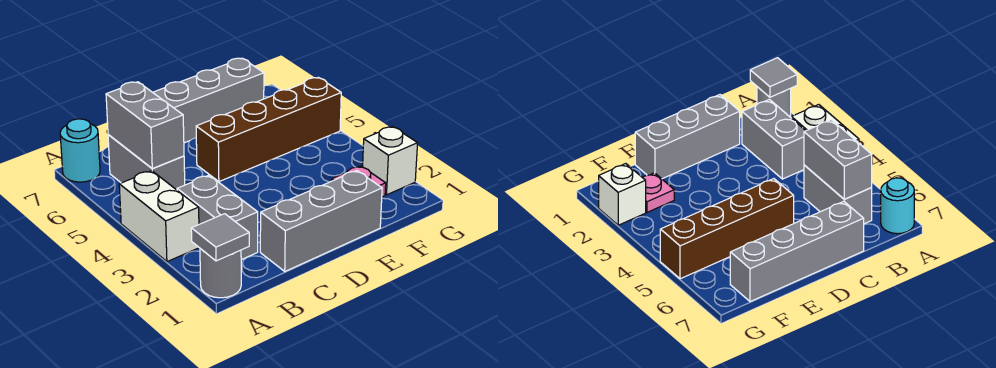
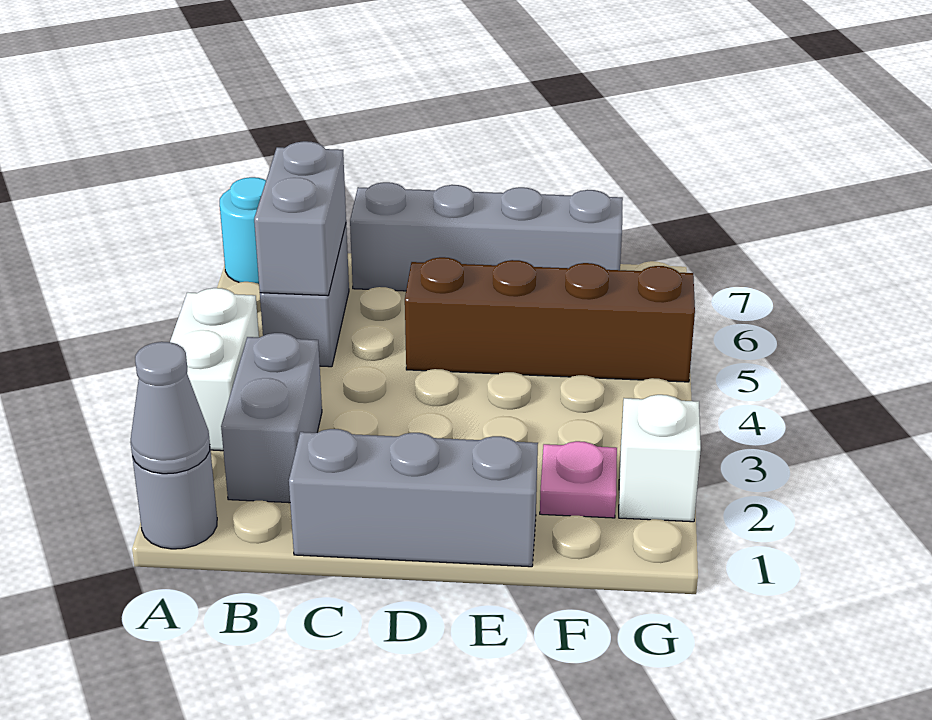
grey tile A1 level 2 -> grey cone A1 level 2

